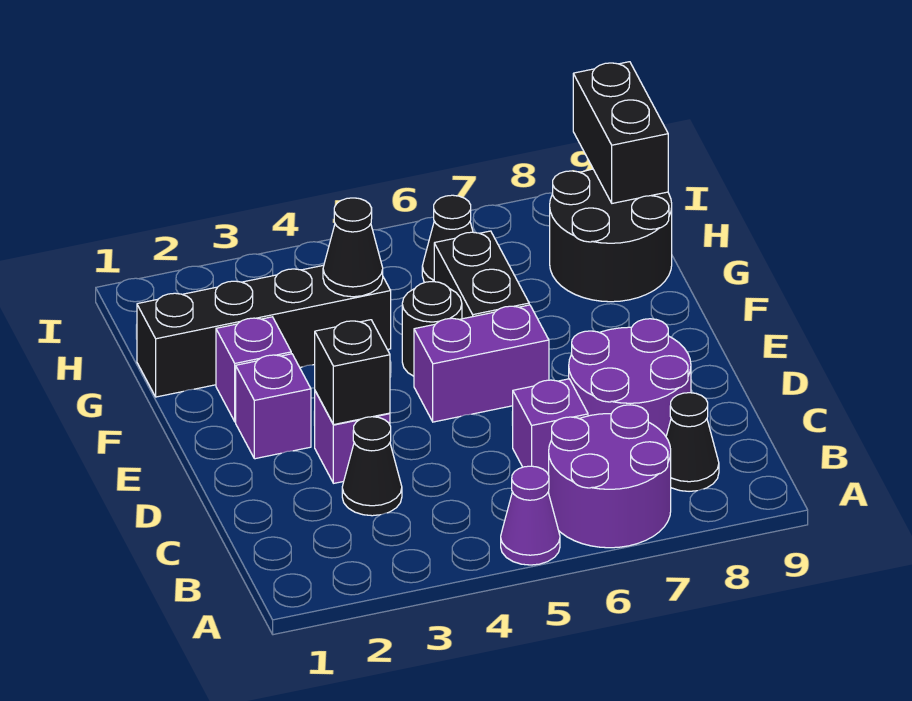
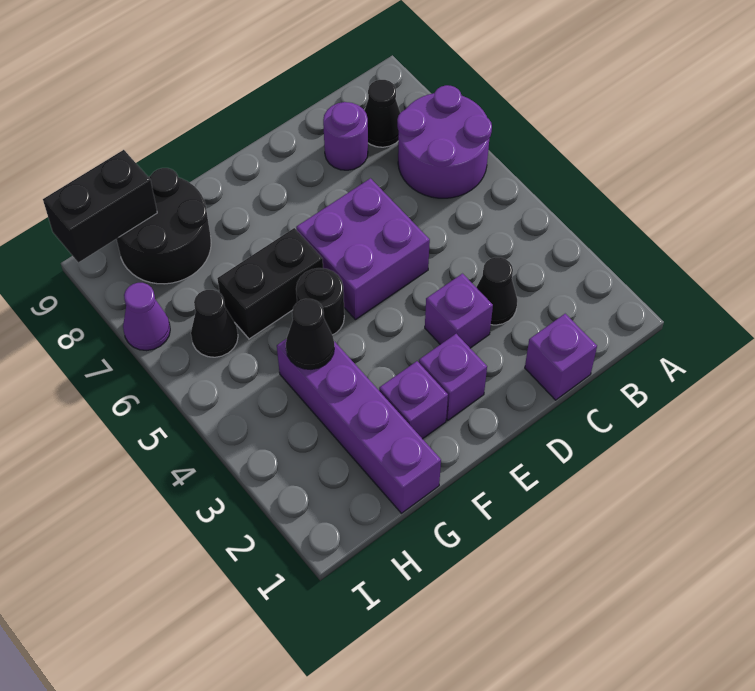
purple cone A5 level 1 -> purple cone I7 level 1
purple brick C6 level 1 -> purple brick C1 level 1
purple round brick C7:D8 level 1 -> purple round brick C8 level 1
black brick D3 level 2 -> none
purple brick E5:E6 level 1 -> purple brick D5:E6 level 1
black brick G1:G4 level 1 -> purple brick G1:G4 level 1

